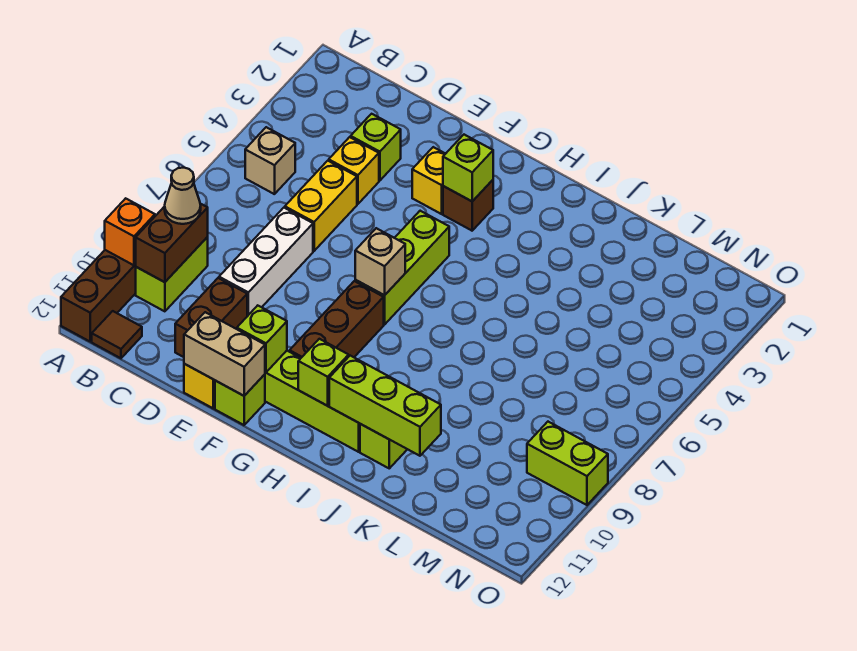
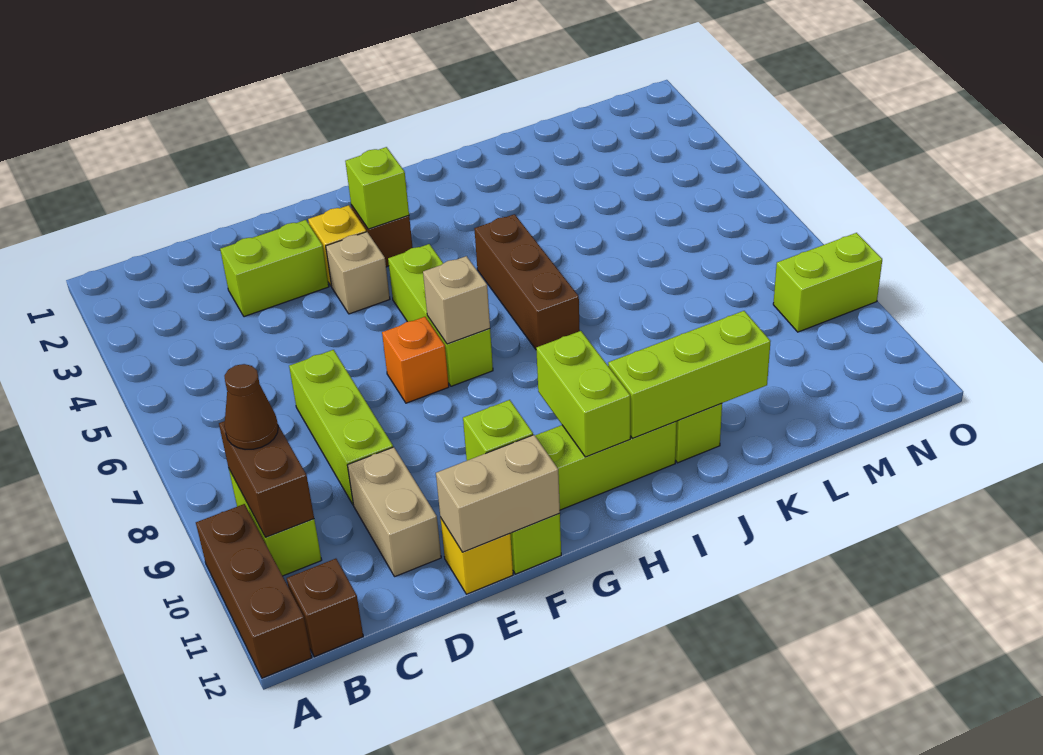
orange brick A10 level 2 -> orange brick F7 level 1
tan brick B5 level 1 -> tan brick F4 level 1
tan cone B9 level 3 -> brown cone B9 level 3
brown tile B12 level 1 -> brown brick B12 level 1
lime brick D3 level 1 -> lime brick D3:E3 level 1
yellow brick D4 level 1 -> none
yellow brick D5:D6 level 1 -> none
white brick D7:D9 level 1 -> lime brick D7:D9 level 1
brown brick D10:D11 level 1 -> tan brick D10:D11 level 1
brown brick G8:G10 level 1 -> brown brick I5:I7 level 1
lime brick H11 level 2 -> lime brick H10:H11 level 2

